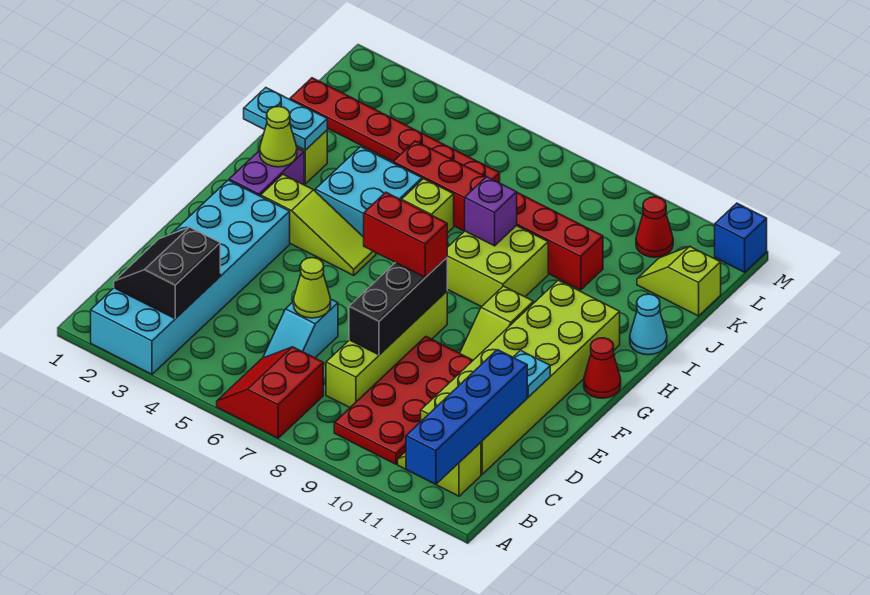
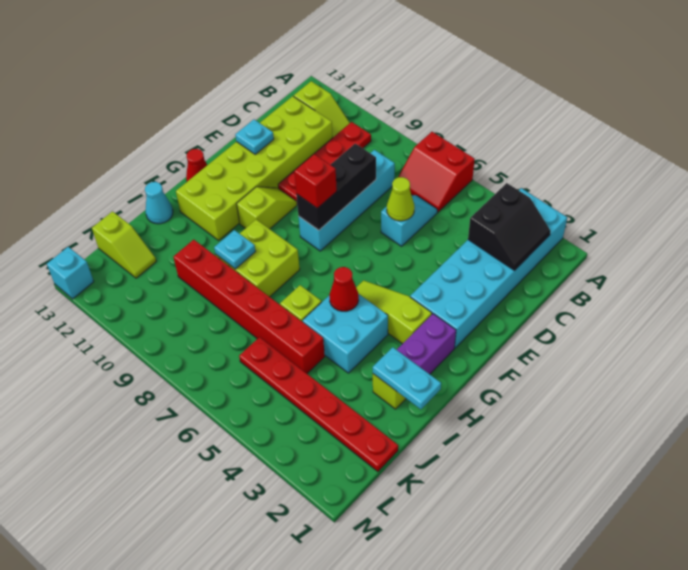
red slope A6:B7 level 1 top 7 -> red slope A6:B7 level 1 top A
blue brick A12:D12 level 2 -> none
red plate B9:E10 level 1 -> red plate B10:E10 level 1
lime brick C8:F8 level 1 -> cyan brick C8:F8 level 1
red brick F7:F8 level 3 -> red brick F8 level 3
lime cone H2 level 2 -> none
purple brick I8 level 2 -> none
none -> cyan plate I9 level 2
red cone L11 level 1 -> red cone H5 level 2
blue brick M13 level 1 -> cyan brick M13 level 1

